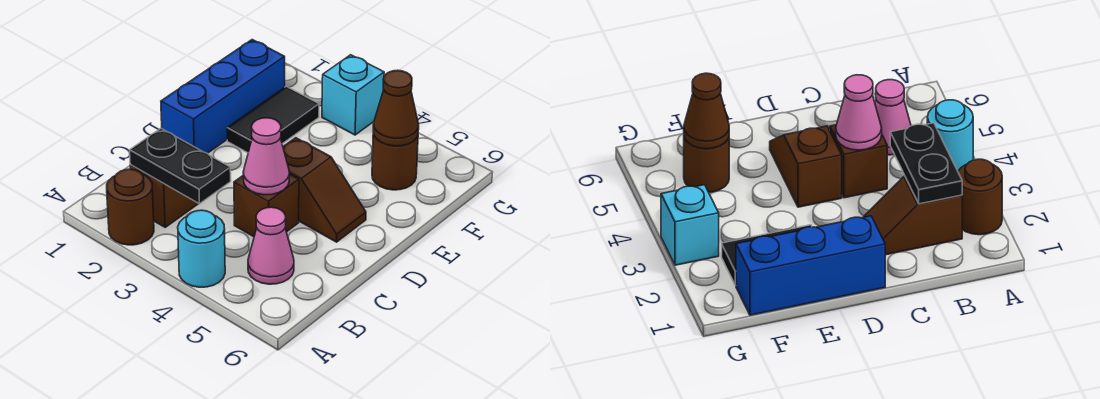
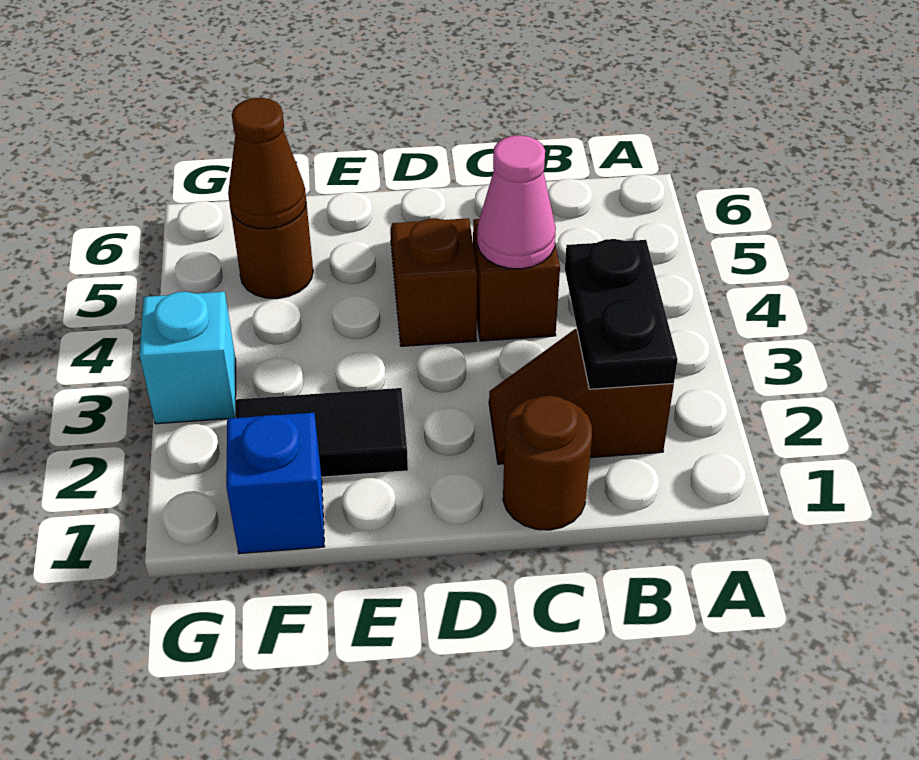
brown round brick A2 level 1 -> brown round brick C1 level 1
cyan round brick A4 level 1 -> none
pink cone B5 level 1 -> none
blue brick D1:F1 level 1 -> blue brick F1 level 1

